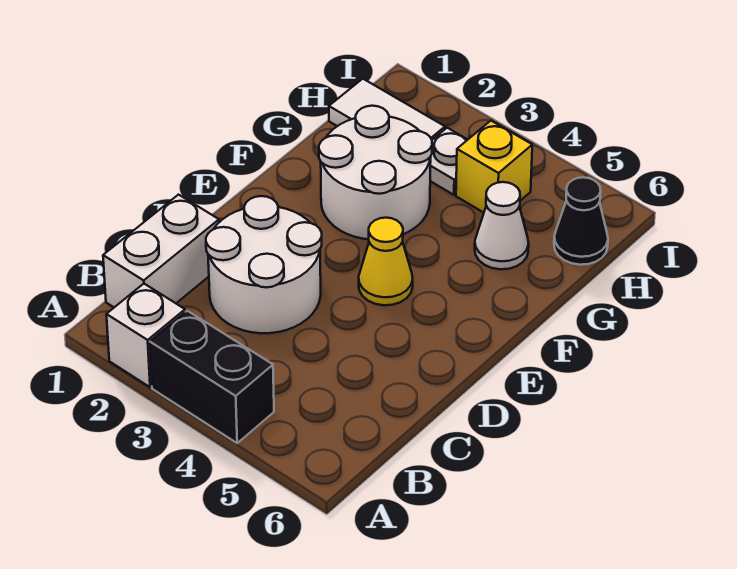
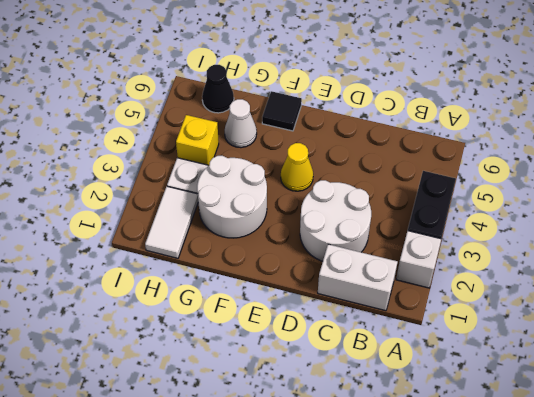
none -> black tile F6 level 1

